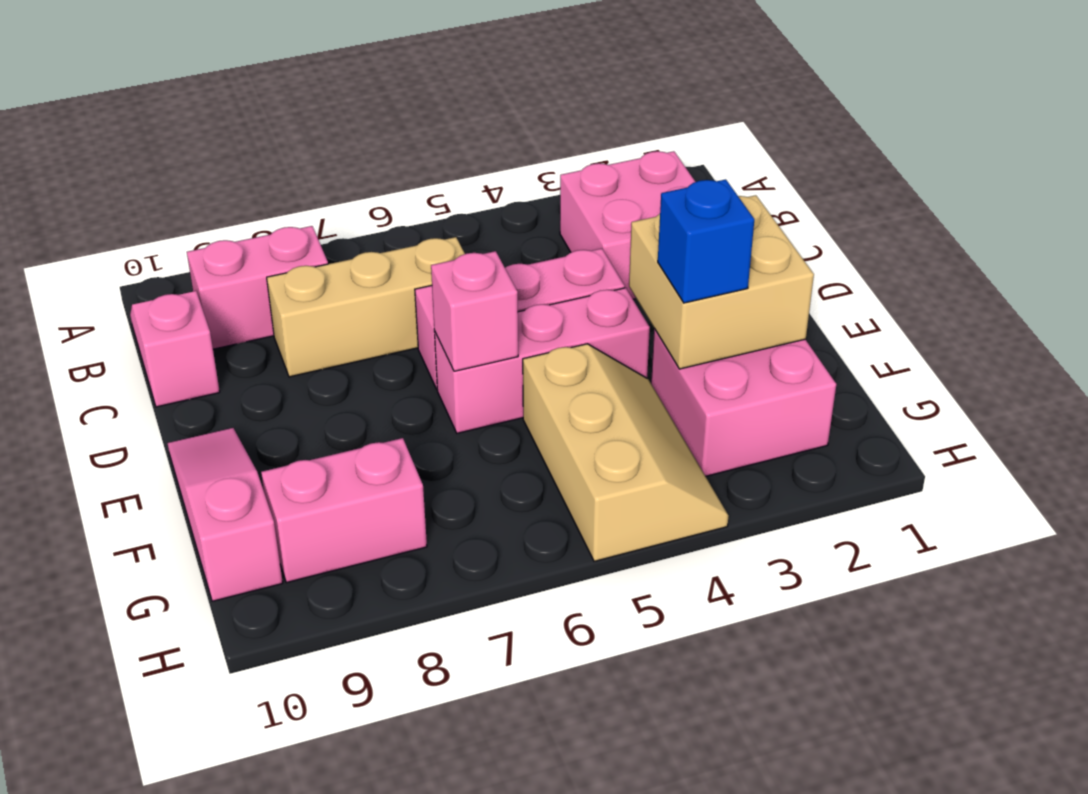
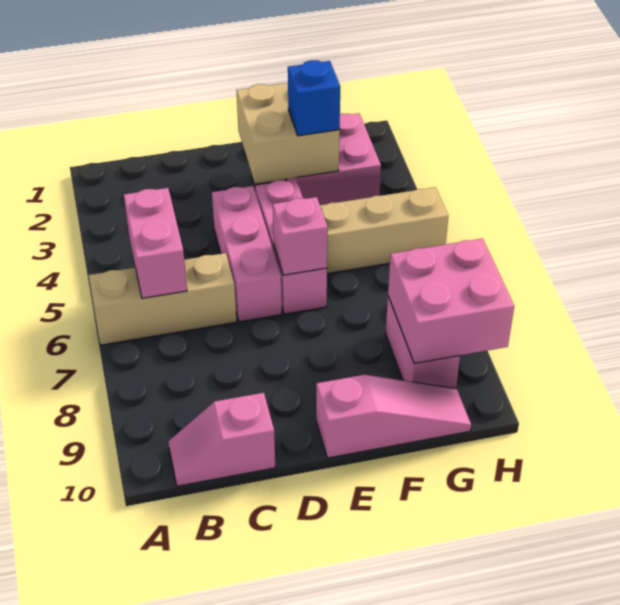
pink brick B2:C3 level 1 -> pink brick G8:H9 level 2
pink brick B8:B9 level 1 -> pink brick B5:B6 level 2
tan brick C6:C8 level 1 -> tan brick A6:C6 level 1
pink slope E10:G10 level 1 top G -> pink slope E10:G10 level 1 top E

